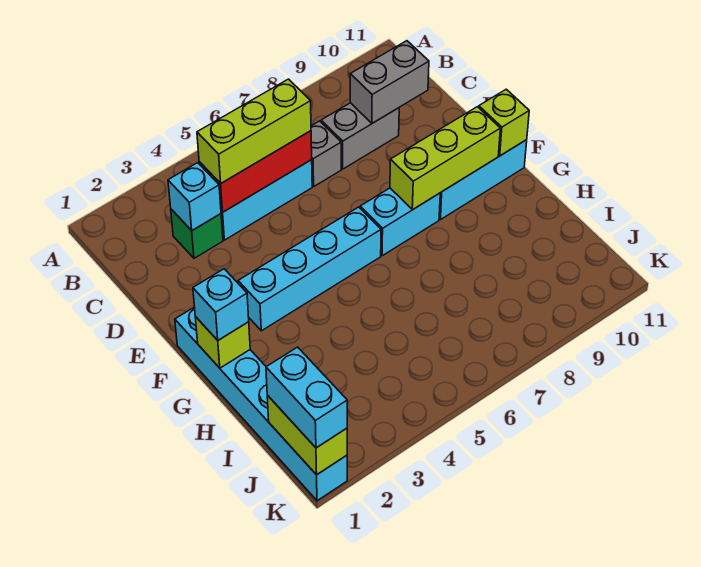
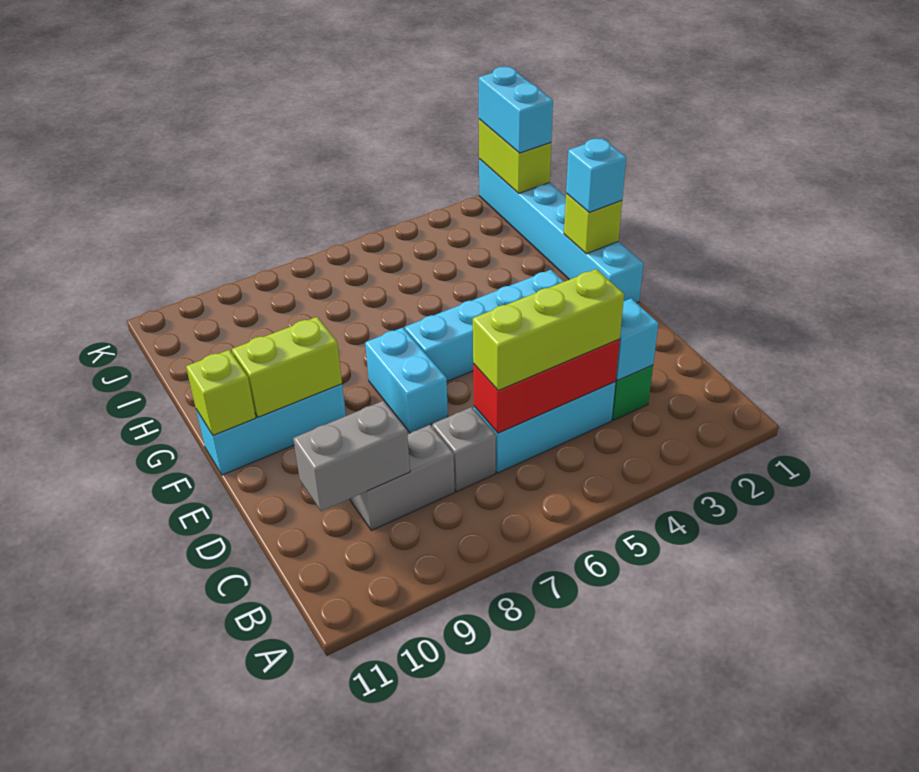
cyan brick F7:F8 level 1 -> cyan brick E7:F7 level 1
lime brick F8:F10 level 2 -> lime brick F9:F10 level 2

